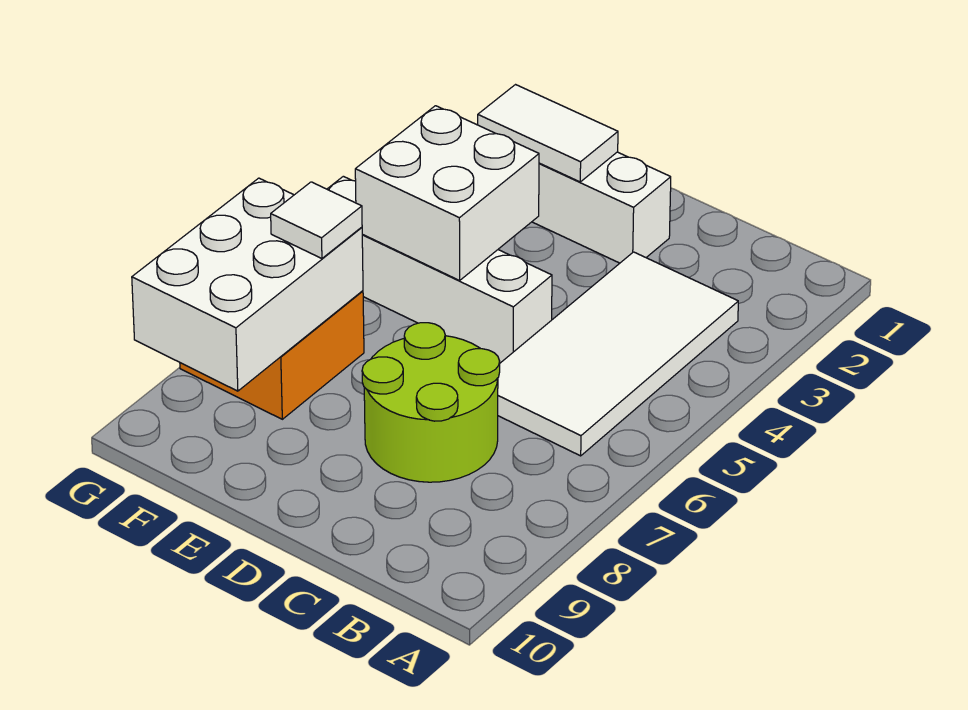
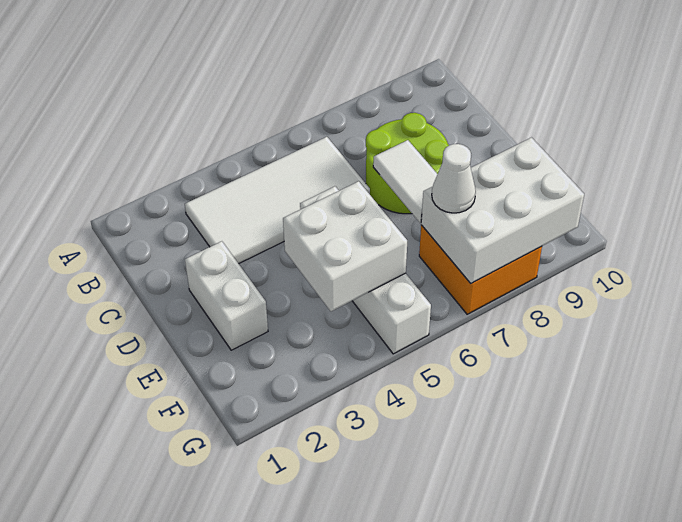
white tile E2:F2 level 2 -> white tile D7:E7 level 2
white tile F7 level 3 -> white cone F7 level 3

